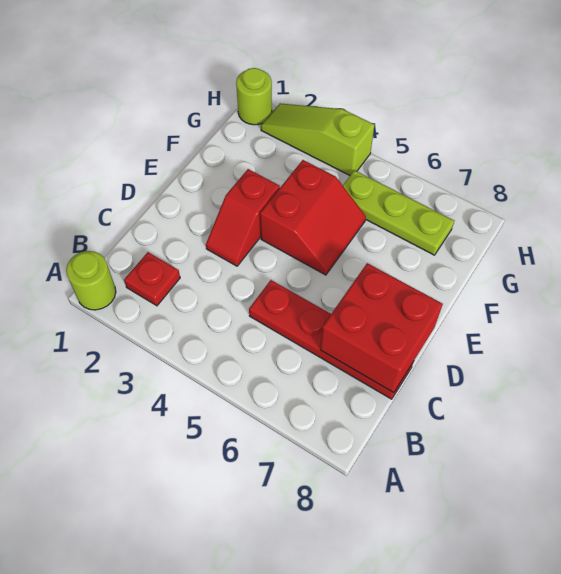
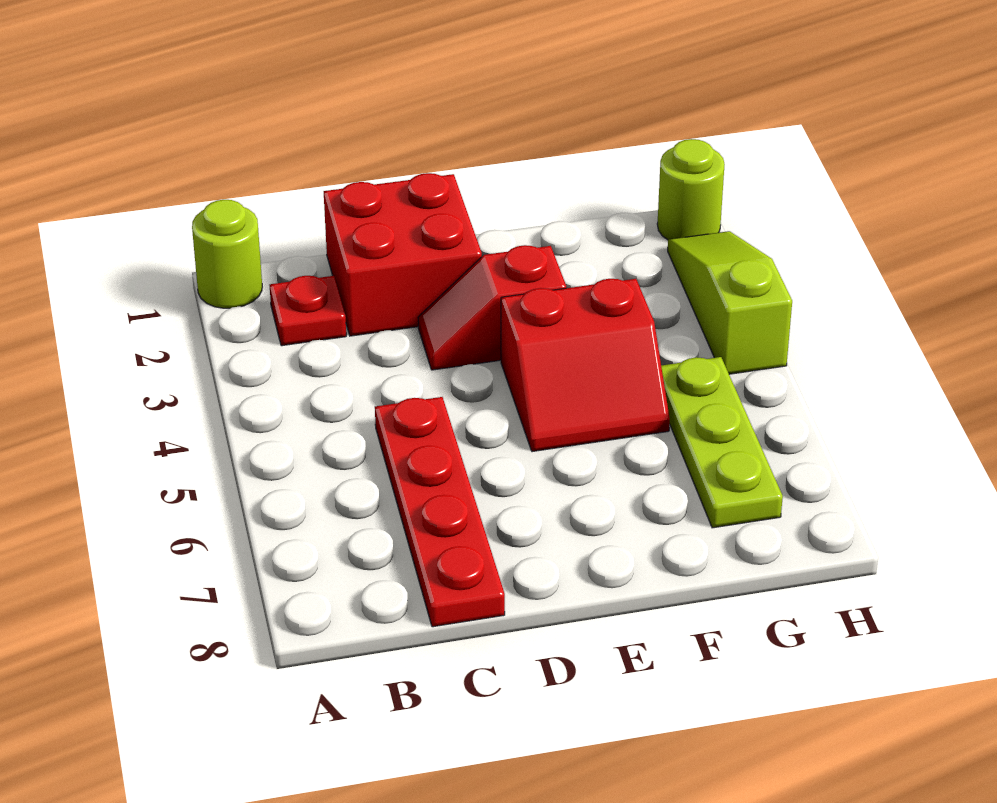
red brick C7:D8 level 2 -> red brick C1:D2 level 1

